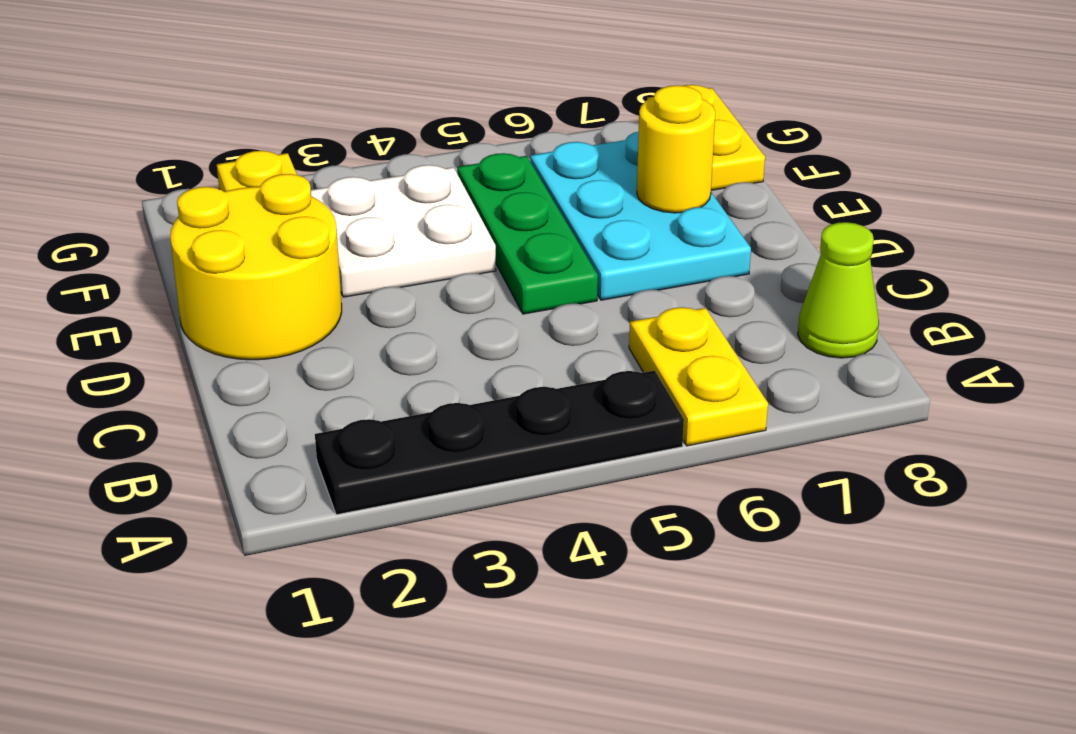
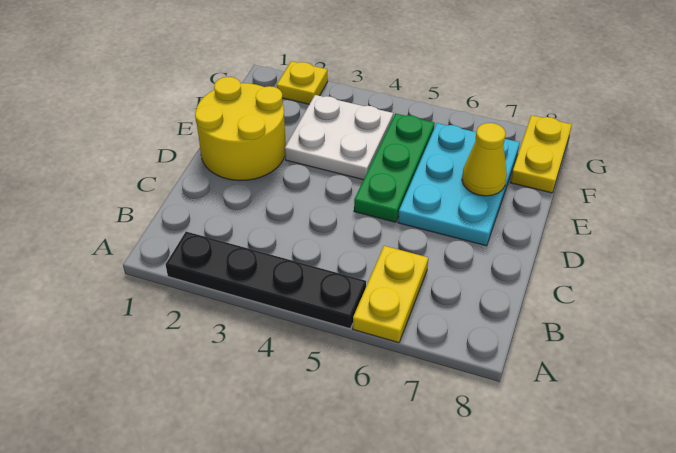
lime cone B8 level 1 -> none
yellow round brick E7 level 2 -> yellow cone E7 level 2

